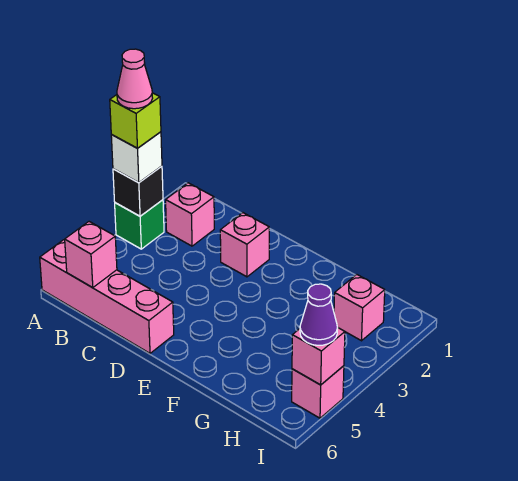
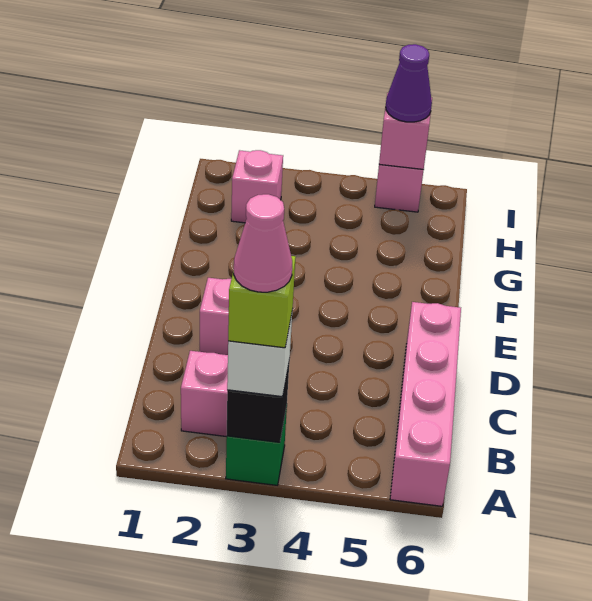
pink brick B6 level 2 -> none

